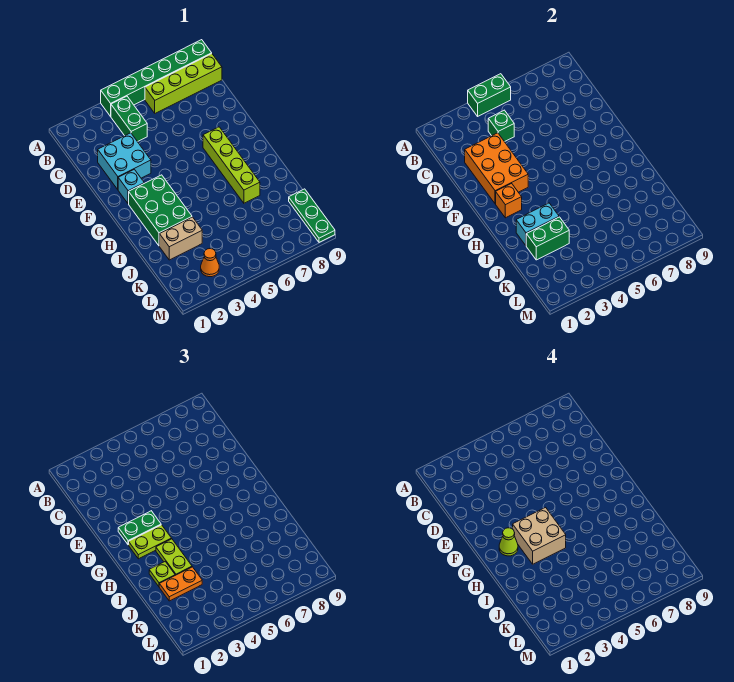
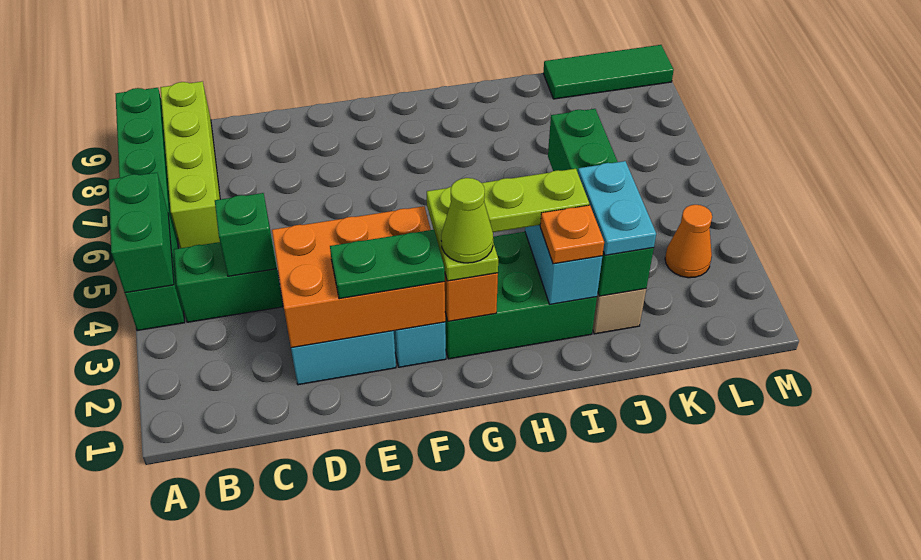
green plate F2:F3 level 3 -> green plate E2:F2 level 3
lime brick F7:I7 level 1 -> none
tan brick G3:H4 level 4 -> none
lime plate I2 level 3 -> orange plate I2 level 3
green brick J2:J3 level 2 -> green brick J2:J5 level 2
orange plate J2:J3 level 3 -> cyan plate J2:J3 level 3
green plate K9:M9 level 1 -> green tile K9:M9 level 1

